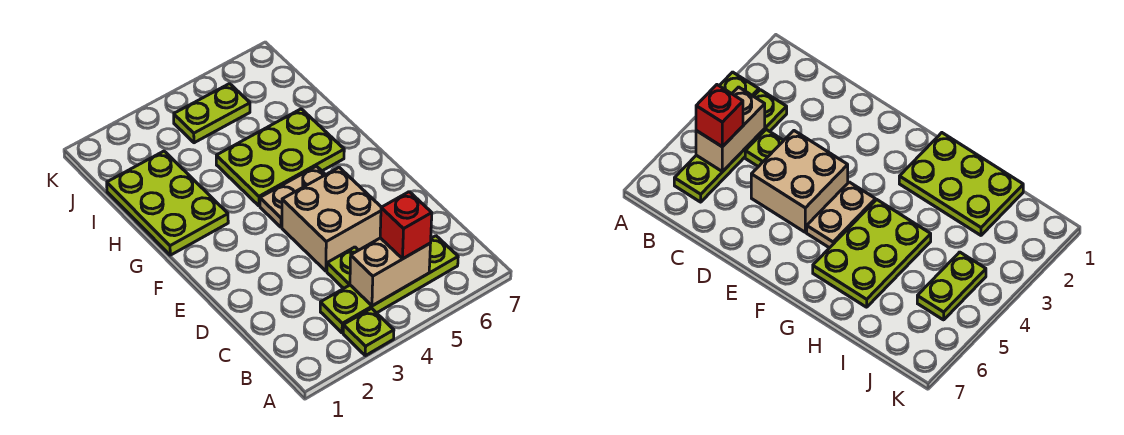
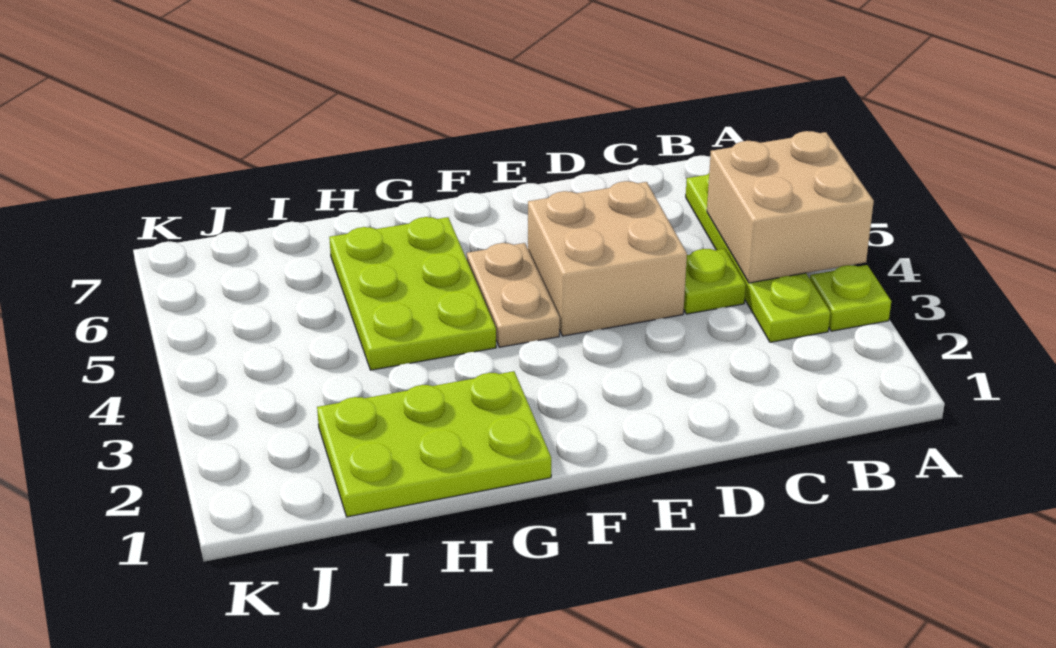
tan brick B4:B5 level 2 -> tan brick A4:B5 level 2
red brick B5 level 3 -> none
lime plate J4:J5 level 1 -> none

